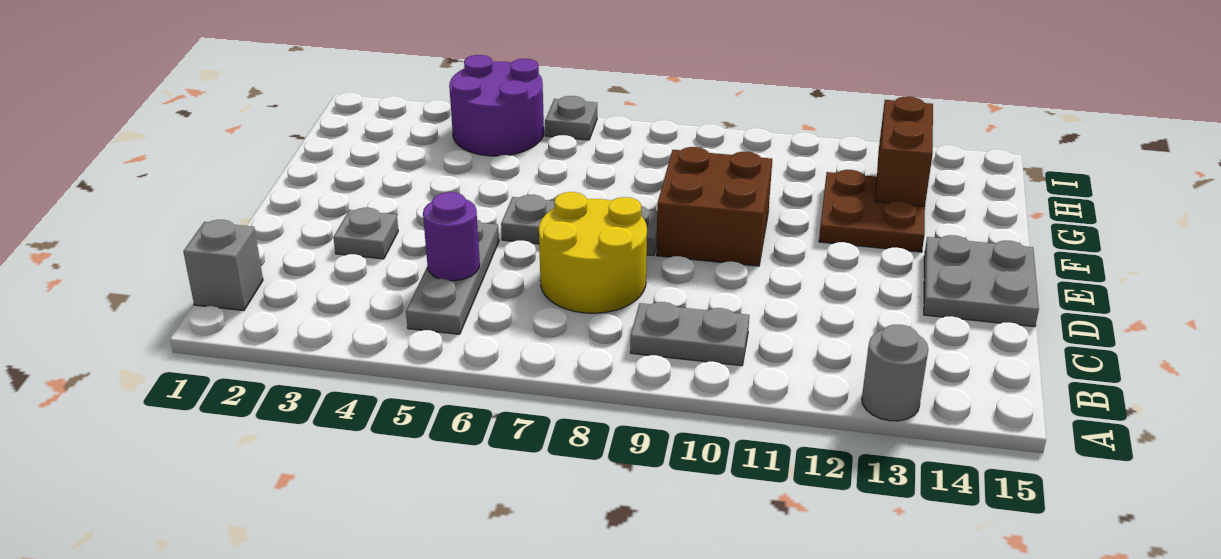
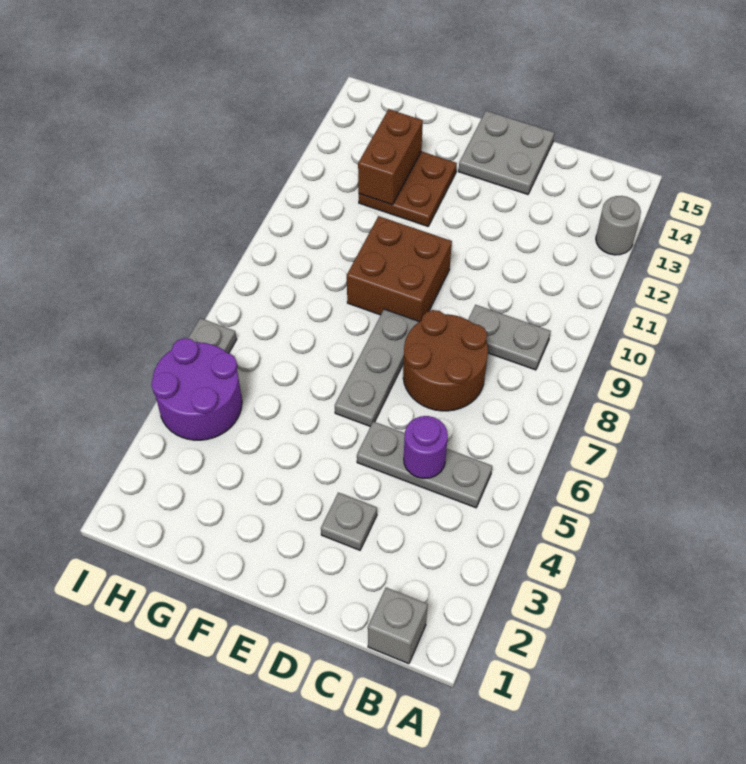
grey plate B9:B10 level 1 -> grey plate B9:C9 level 1
yellow round brick C7:D8 level 1 -> brown round brick C7:D8 level 1
brown brick G13:H13 level 2 -> brown brick G12:G13 level 2

